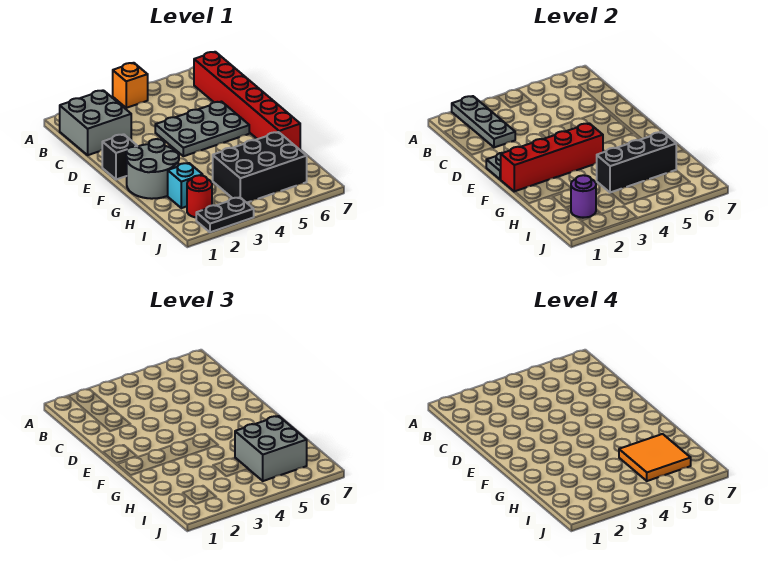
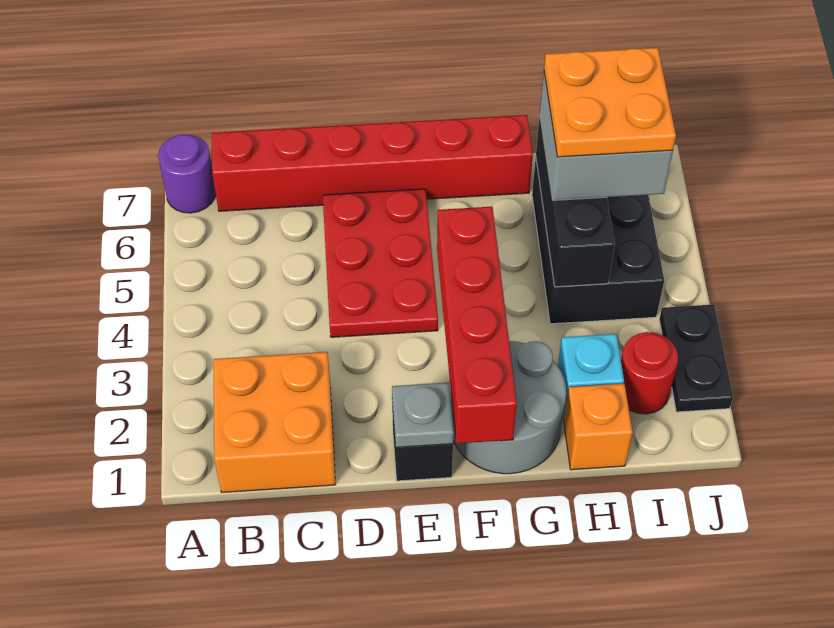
grey plate A2:C2 level 2 -> none
orange brick A4 level 1 -> orange brick H1 level 1
grey brick B1:C2 level 1 -> orange brick B1:C2 level 1
grey plate D4:E6 level 1 -> red plate D4:E6 level 1
orange tile H5:I6 level 4 -> orange plate H5:I6 level 4
purple round brick I2 level 2 -> purple round brick A7 level 1

